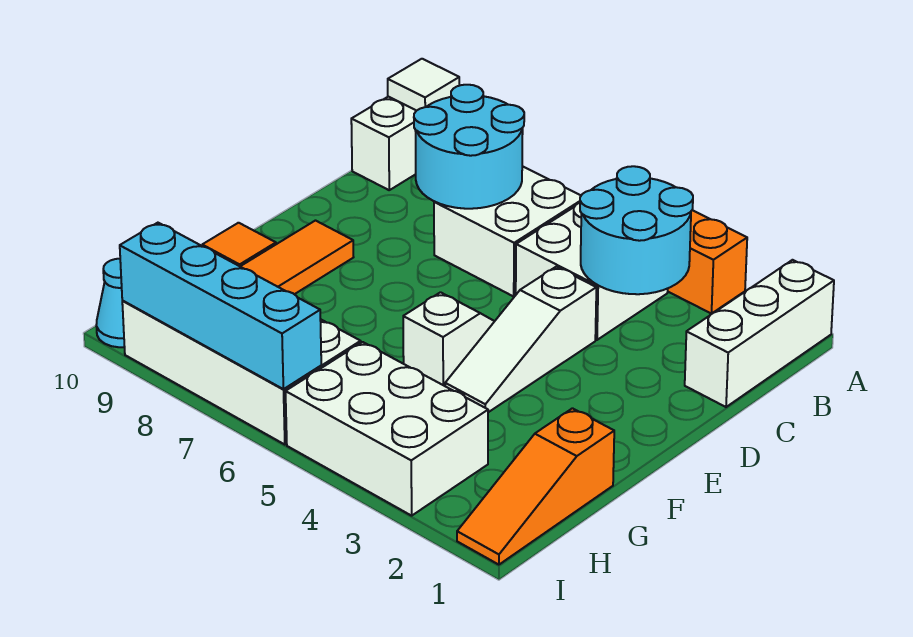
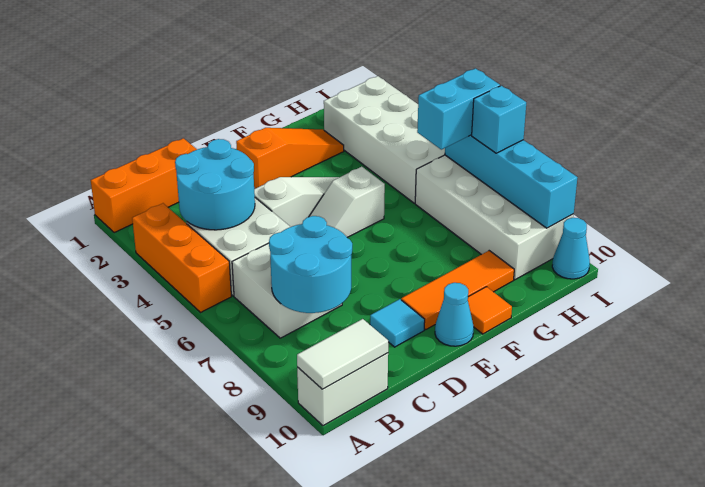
white brick A1:C1 level 1 -> orange brick A1:C1 level 1
white tile A10 level 2 -> white tile A10:B10 level 2
none -> cyan tile D9 level 1
none -> cyan cone E10 level 1
orange slope G1:I1 level 1 top G -> orange slope E2:G2 level 1 top E
white brick H3:I5 level 1 -> white brick H2:I5 level 1
none -> cyan brick H6:I6 level 3
none -> cyan brick I7 level 3

